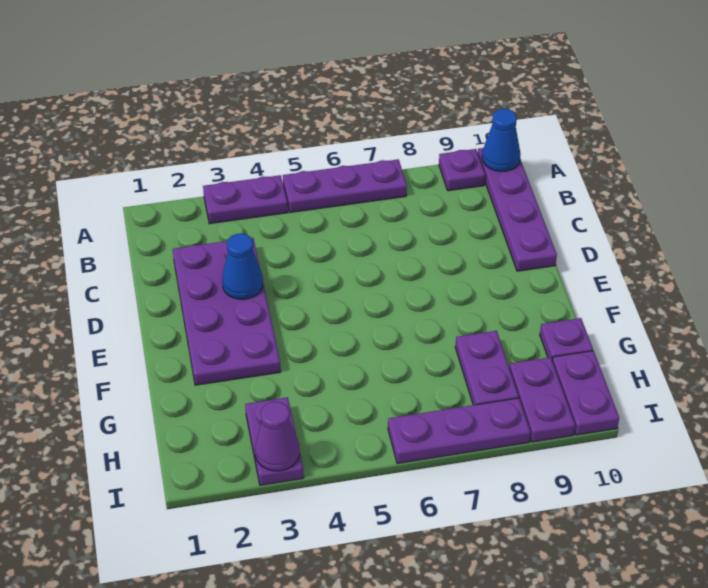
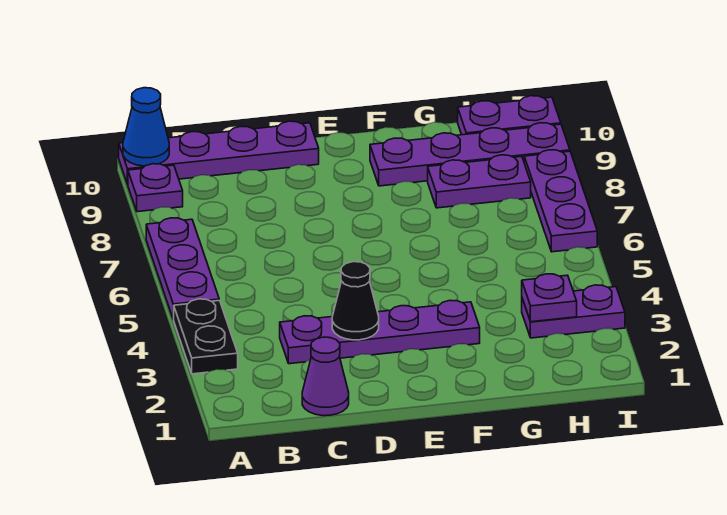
purple plate A3:A4 level 1 -> black plate A3:A4 level 1
purple plate C2:F3 level 1 -> purple plate C3:F3 level 1
blue cone D3 level 2 -> black cone D3 level 2
purple plate G10 level 1 -> purple plate H3 level 2
purple plate H9:I9 level 1 -> purple plate F9:I9 level 1
purple cone I3 level 2 -> purple cone C1 level 1

